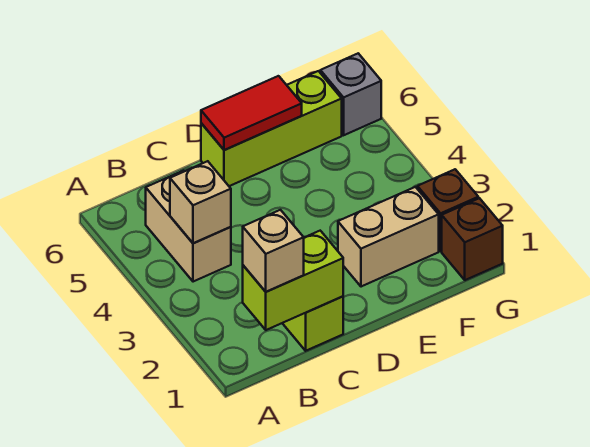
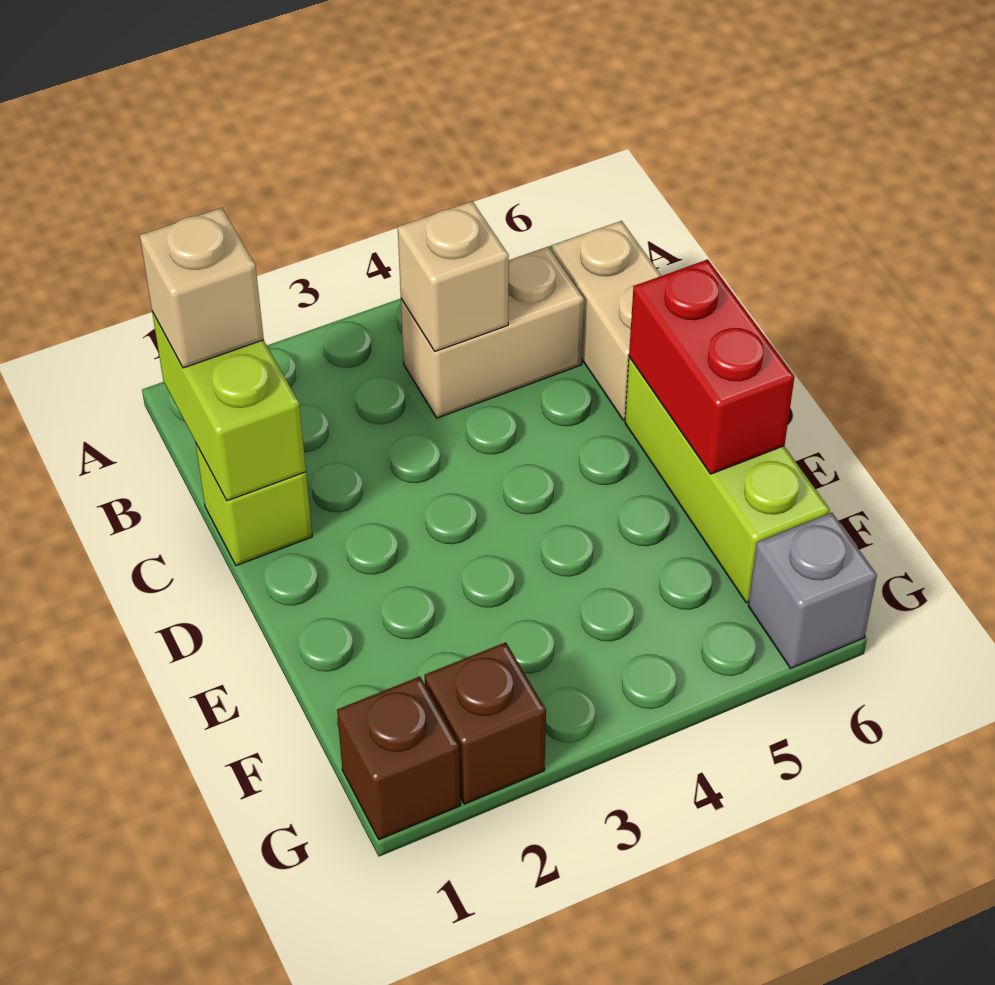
red tile D6:E6 level 2 -> red brick D6:E6 level 2
tan brick E2:F2 level 1 -> tan brick B6:C6 level 1

